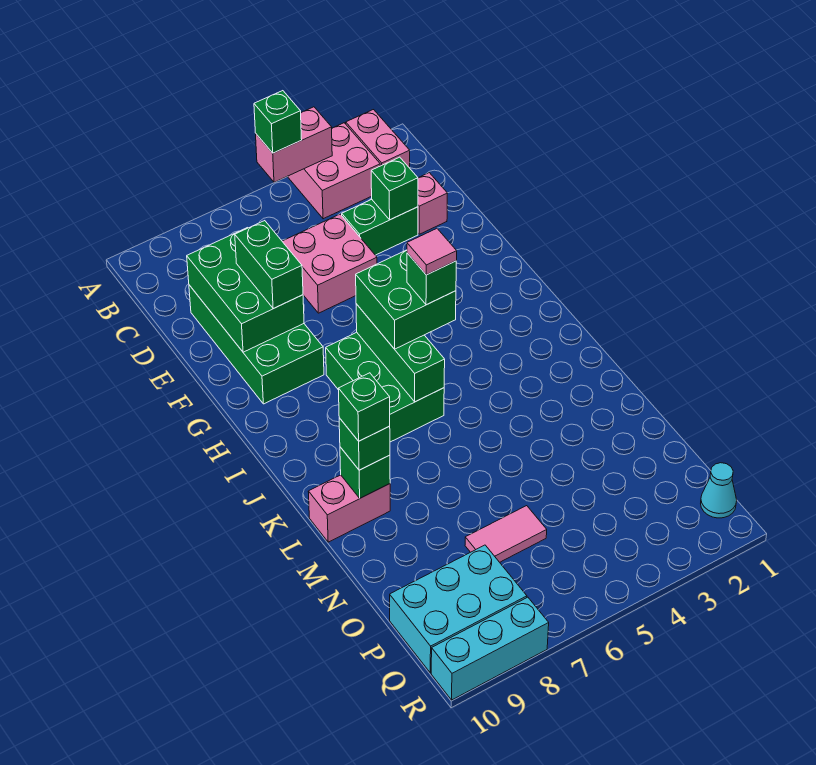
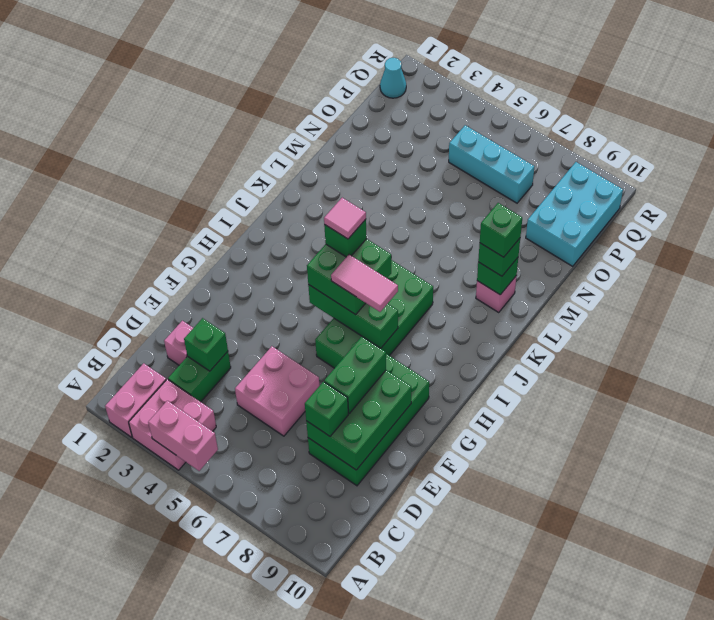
green brick A5 level 3 -> green brick D8 level 3
green brick D3:D4 level 1 -> green brick C3:D3 level 1
green brick H6:J7 level 1 -> green brick G6:J7 level 1
green brick H6:J6 level 2 -> green brick H5:H7 level 2
pink brick L9:L10 level 1 -> pink brick L9 level 1
pink tile O6:O7 level 1 -> pink tile H6:H7 level 4
cyan brick P8:Q10 level 1 -> cyan brick O9:Q10 level 1
cyan brick R8:R10 level 1 -> cyan brick P5:P7 level 1

